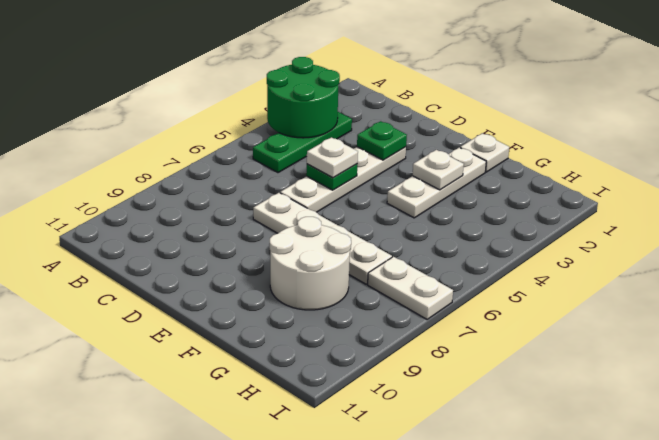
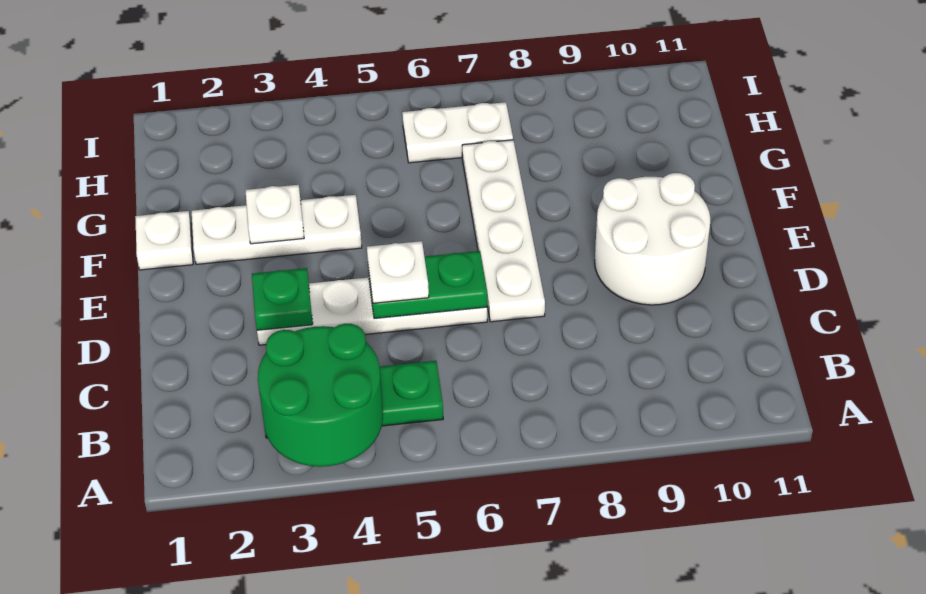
green plate D5 level 2 -> green plate D5:D6 level 2
white round brick F8:G9 level 1 -> white round brick D9:E10 level 1
white plate H7:I7 level 1 -> white plate H6:H7 level 1

